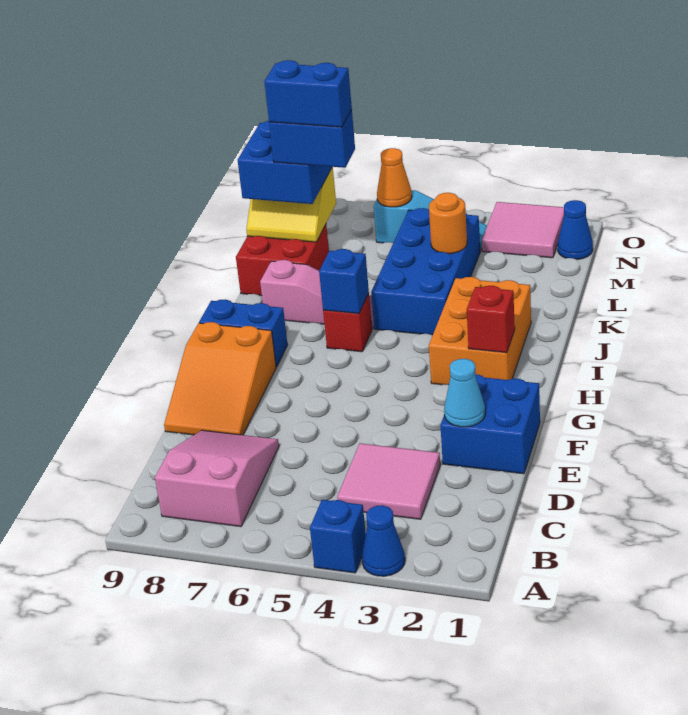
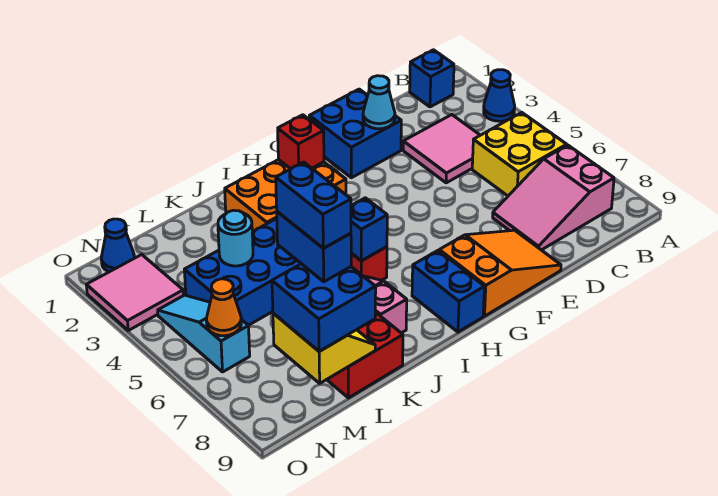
blue brick A4 level 1 -> blue brick B1 level 1
none -> yellow brick B5:C6 level 1
orange round brick L4 level 2 -> cyan round brick L4 level 2

